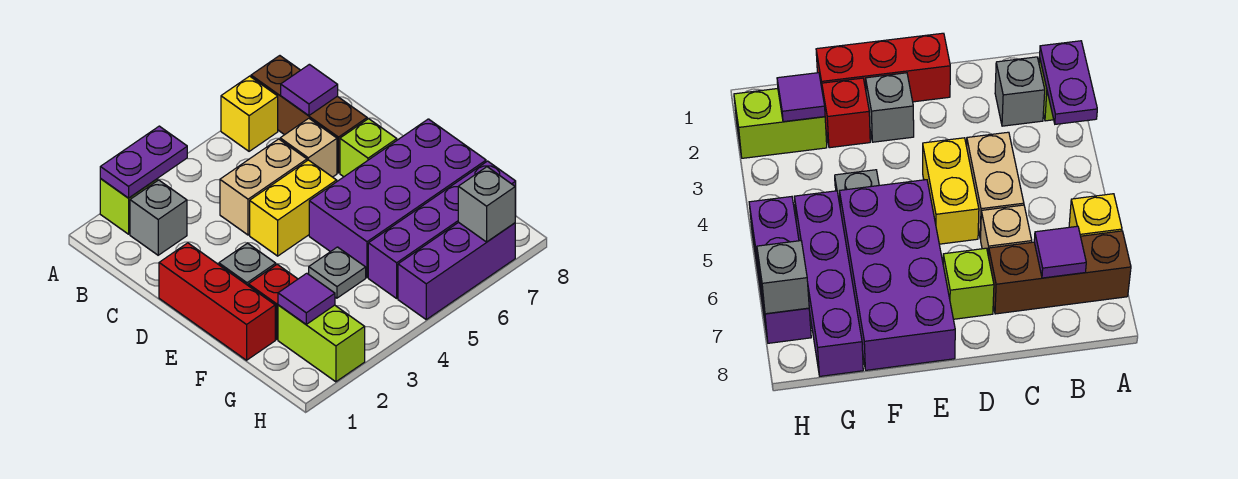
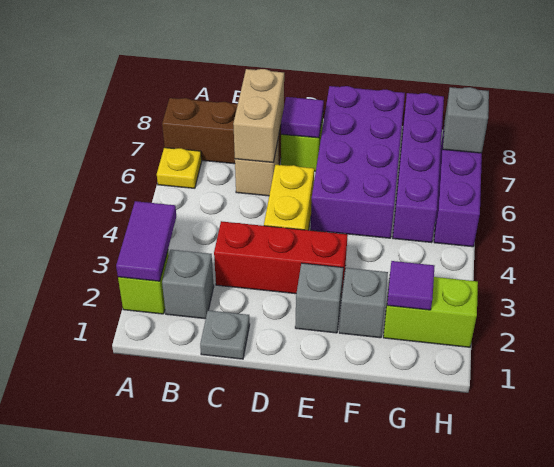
purple plate A2:A3 level 2 -> purple tile A2:A3 level 2
yellow brick A6 level 1 -> yellow plate A6 level 1
purple tile B7 level 2 -> purple tile D7 level 2
tan brick C4:C5 level 1 -> tan brick C6:C7 level 2
red brick D1:F1 level 1 -> red brick C3:E3 level 1
red brick F2 level 1 -> grey brick F2 level 1
grey plate F4 level 1 -> grey plate C1 level 1

